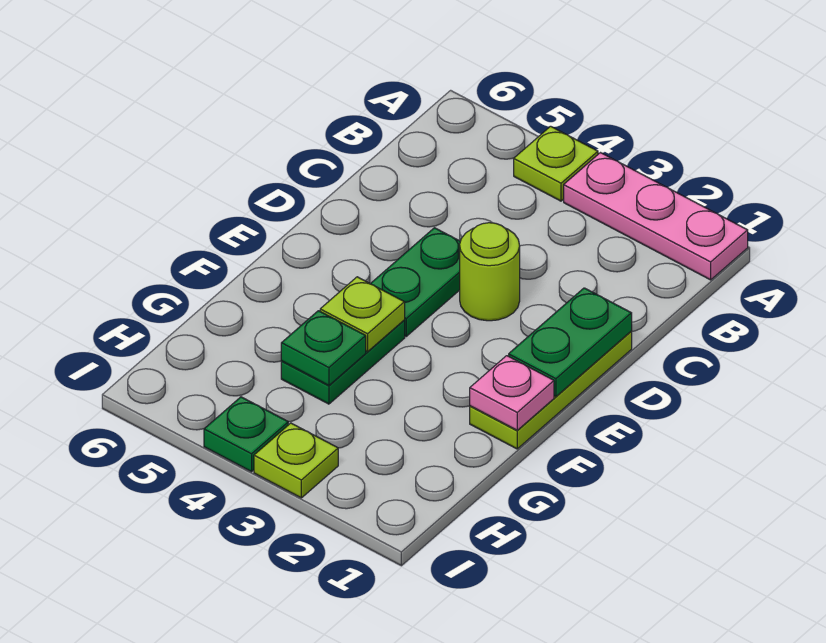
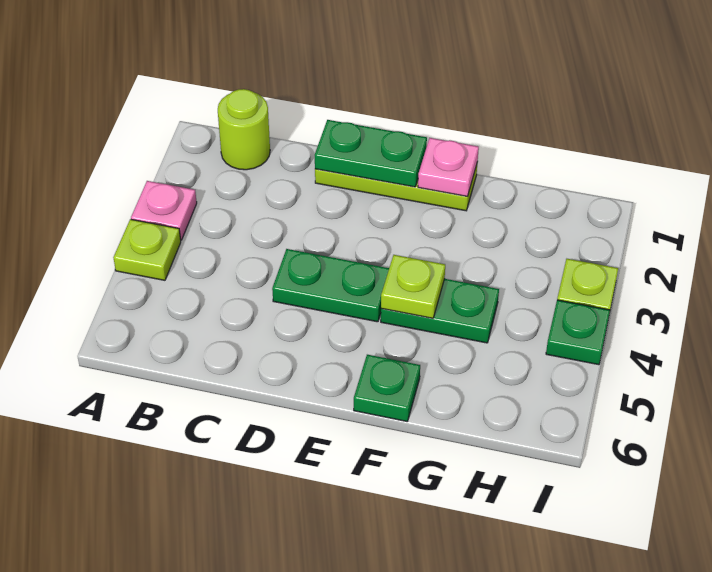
pink plate A1:A3 level 1 -> pink plate A3 level 1
lime round brick D3 level 1 -> lime round brick B1 level 1
green plate G4 level 2 -> green plate F6 level 1

